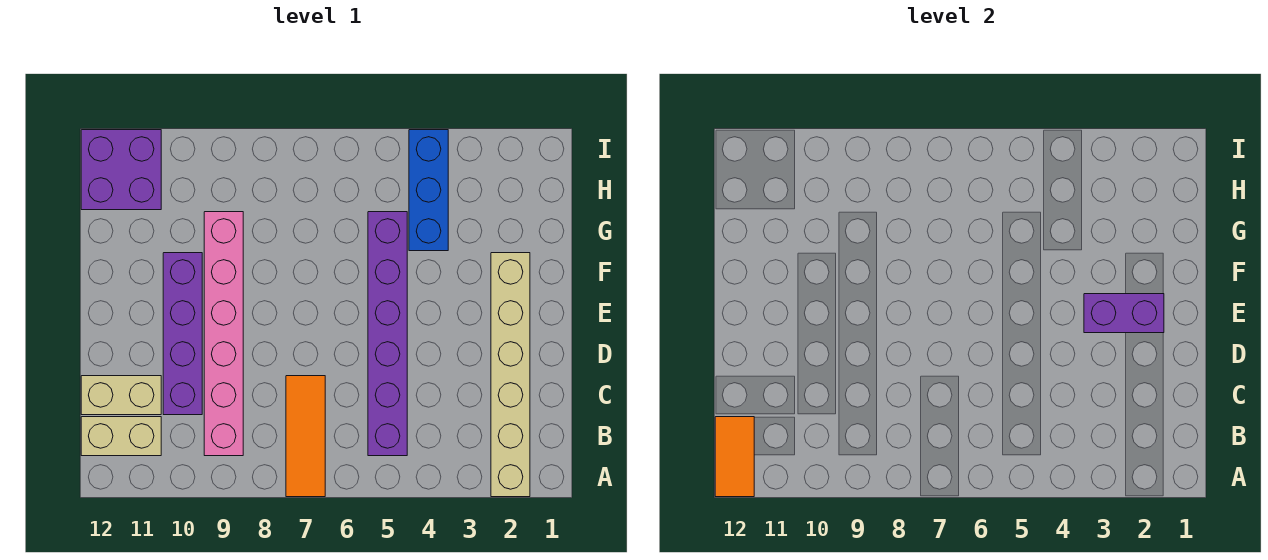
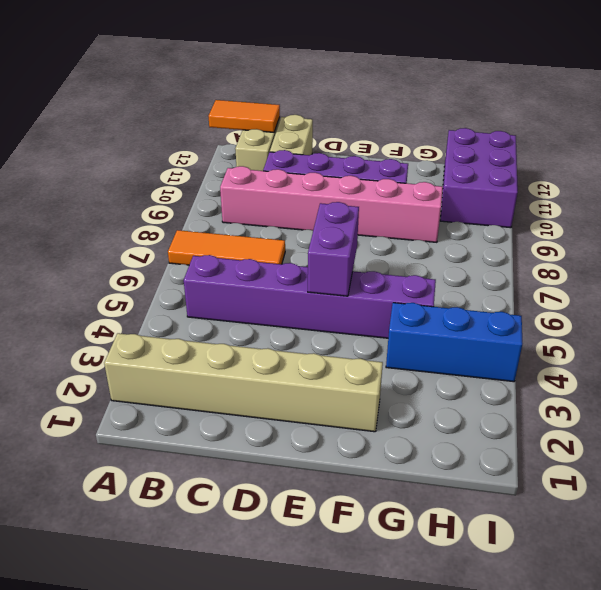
purple brick E2:E3 level 2 -> purple brick E5:E6 level 2
purple brick H11:I12 level 1 -> purple brick H10:I12 level 1

